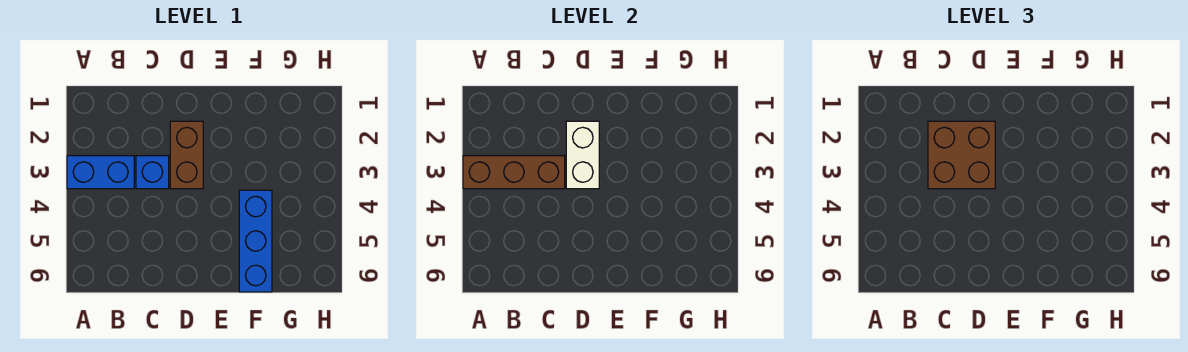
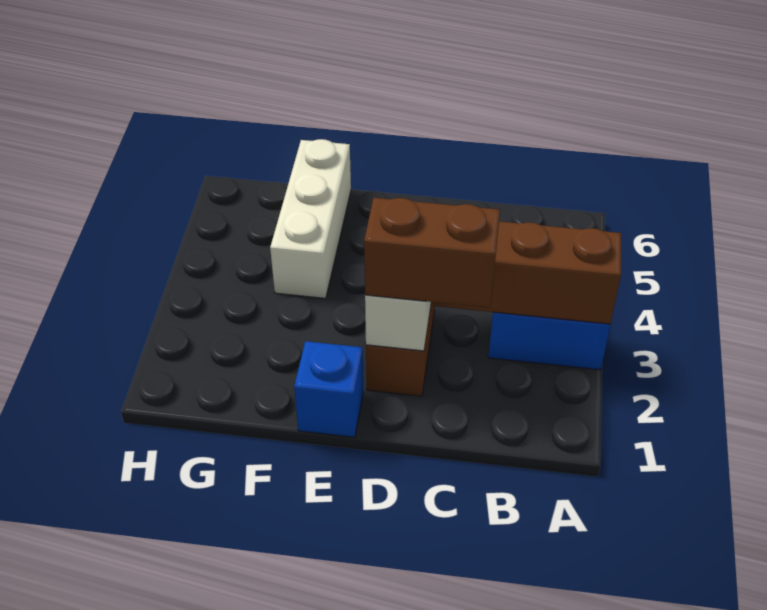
brown brick C2:D3 level 3 -> brown brick C2:D2 level 3
blue brick C3 level 1 -> blue brick E1 level 1
blue brick F4:F6 level 1 -> white brick F4:F6 level 1

